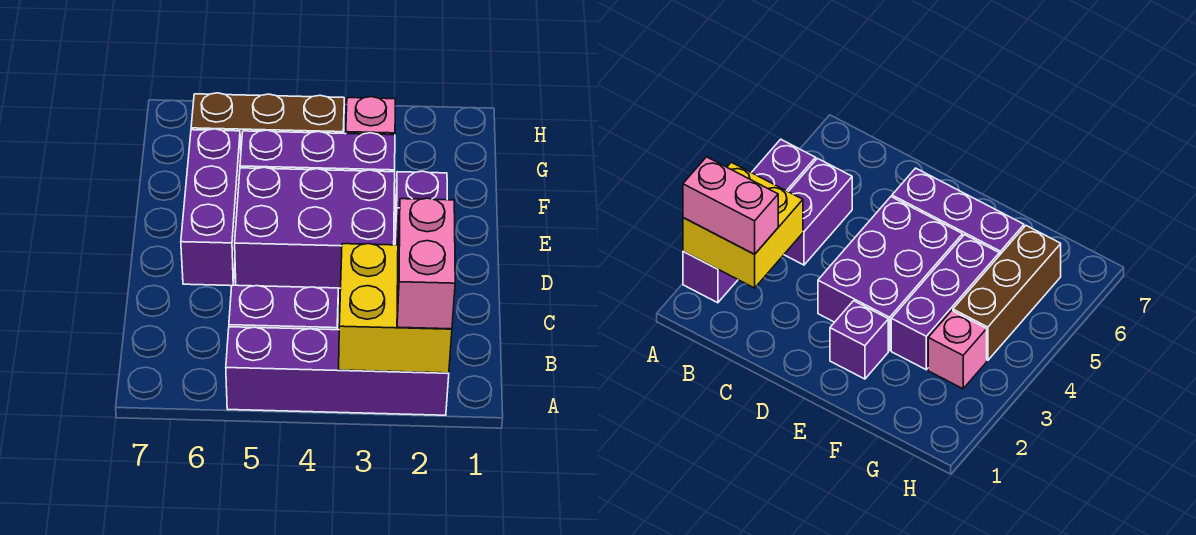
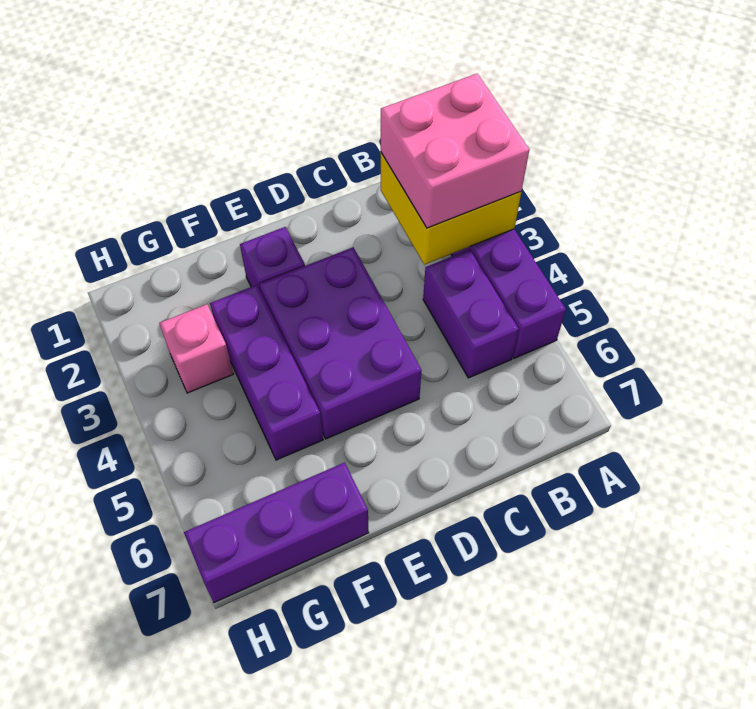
pink brick A2:B2 level 3 -> pink brick A2:B3 level 3
purple brick D6:F6 level 1 -> purple brick F7:H7 level 1
brown brick G4:G6 level 1 -> none

